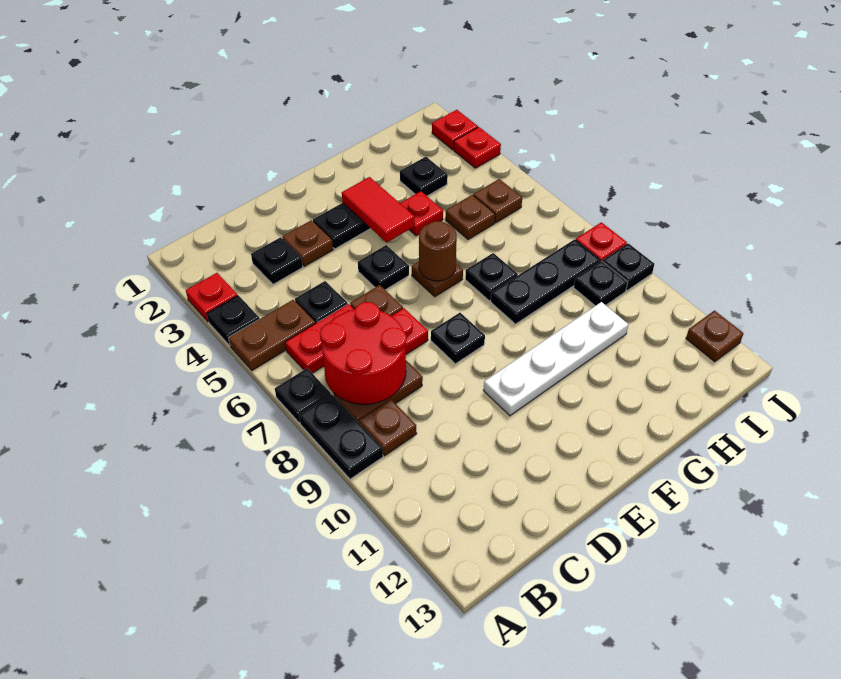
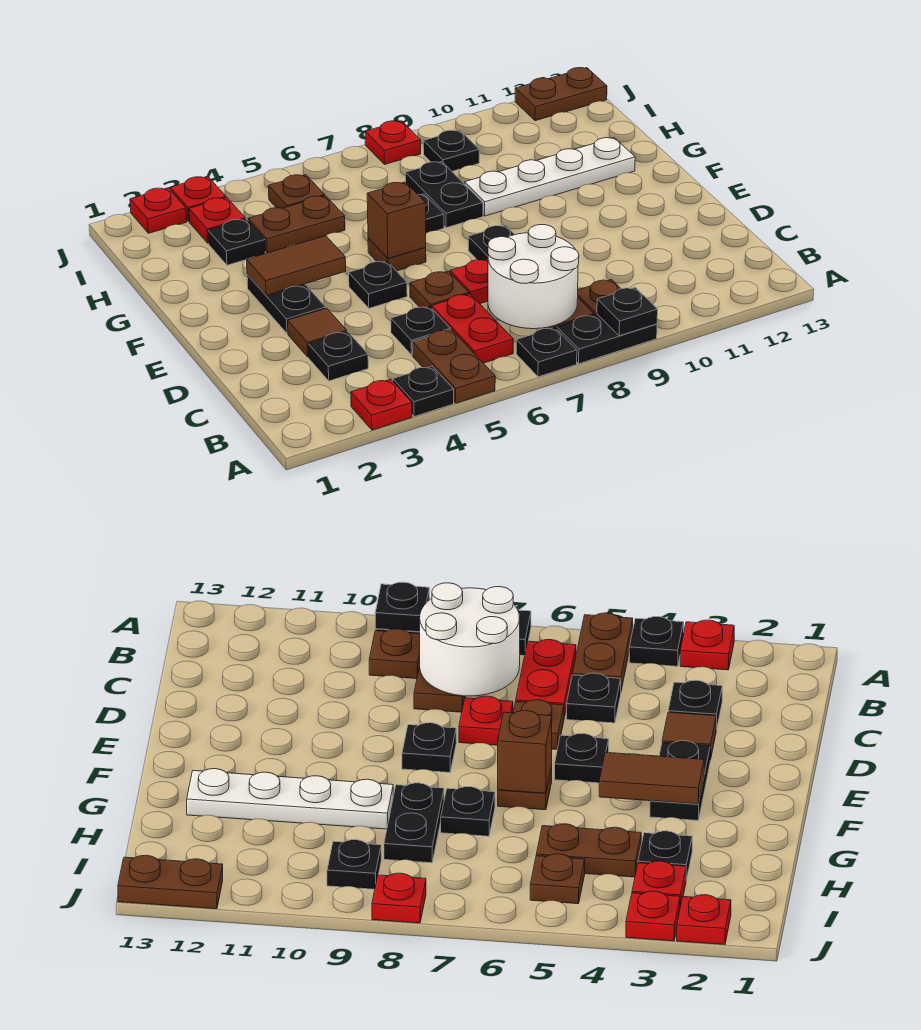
red round brick B7:C8 level 2 -> white round brick B7:C8 level 2
brown plate D3 level 1 -> brown tile D3 level 1
white plate E10:H10 level 1 -> white plate G9:G12 level 1
red tile F3:F4 level 2 -> brown tile F3:F4 level 2
brown round brick F6 level 2 -> brown brick F6 level 2
red plate G4 level 1 -> red plate I3 level 1
black plate G8:I8 level 1 -> black plate G8:H8 level 1
brown plate H5 level 1 -> brown plate H4:H5 level 1
black plate J9 level 1 -> black plate A9 level 2
brown plate J12 level 1 -> brown plate J12:J13 level 1

